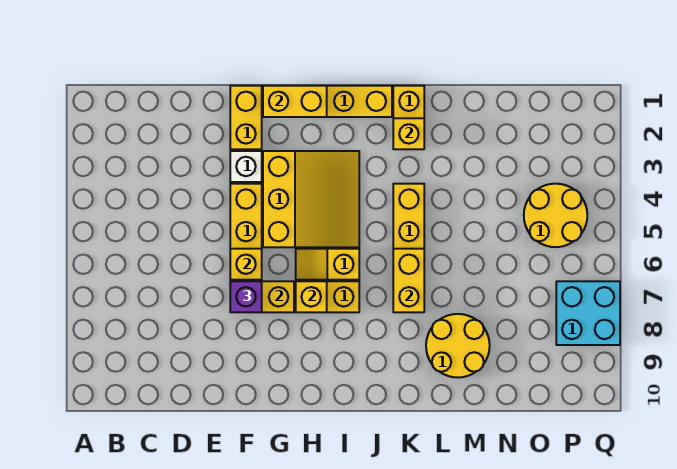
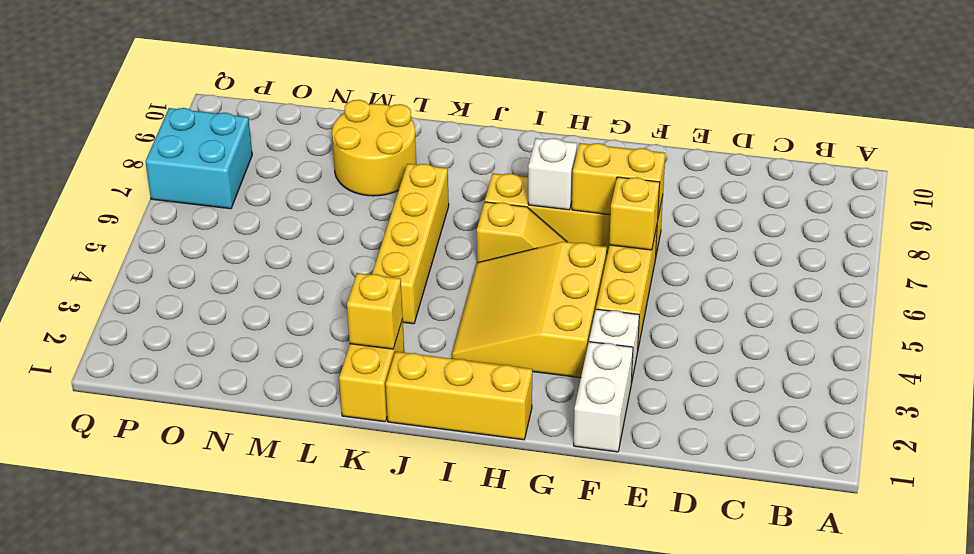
yellow brick F1:F2 level 1 -> white brick F1:F2 level 1
purple brick F7 level 3 -> none
yellow brick G1:H1 level 2 -> none
yellow brick H7 level 2 -> white brick H7 level 2
yellow brick K6:K7 level 2 -> none
yellow round brick O4:P5 level 1 -> none

